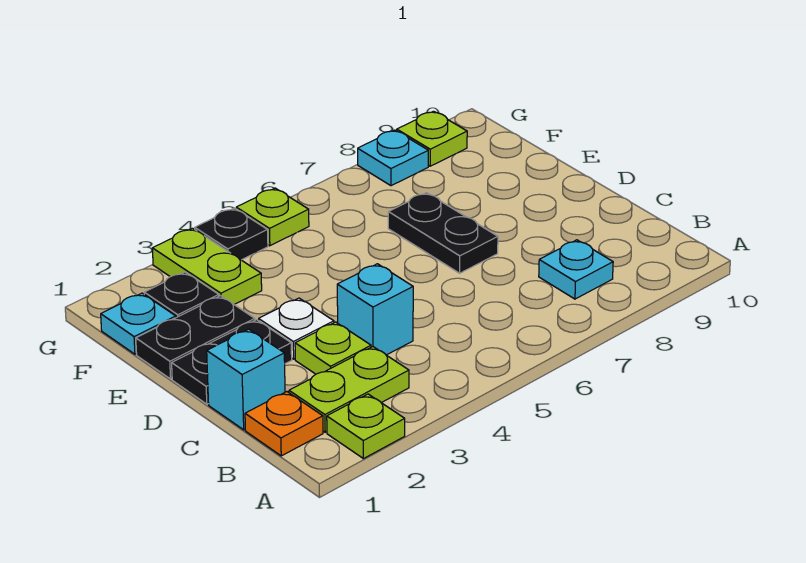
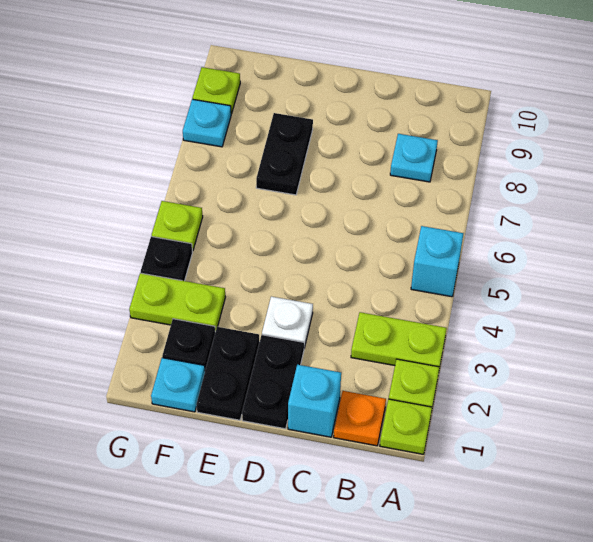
lime plate B2:B3 level 1 -> lime plate A3:B3 level 1
lime plate C3 level 1 -> lime plate A1 level 1
cyan brick C4 level 1 -> cyan brick A5 level 1
black plate D7:E7 level 1 -> black plate E7:E8 level 1

